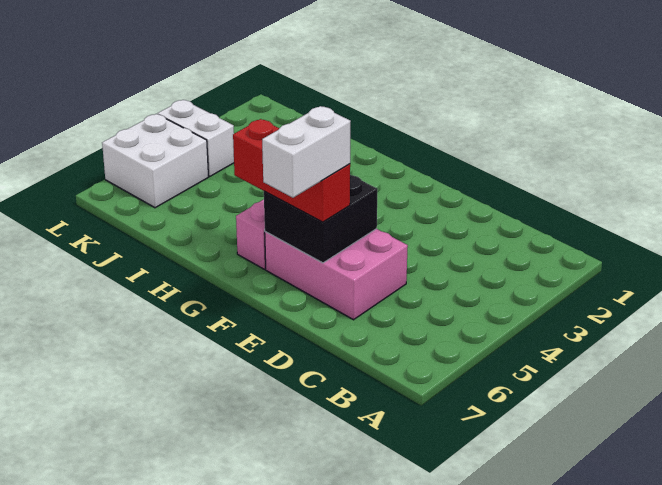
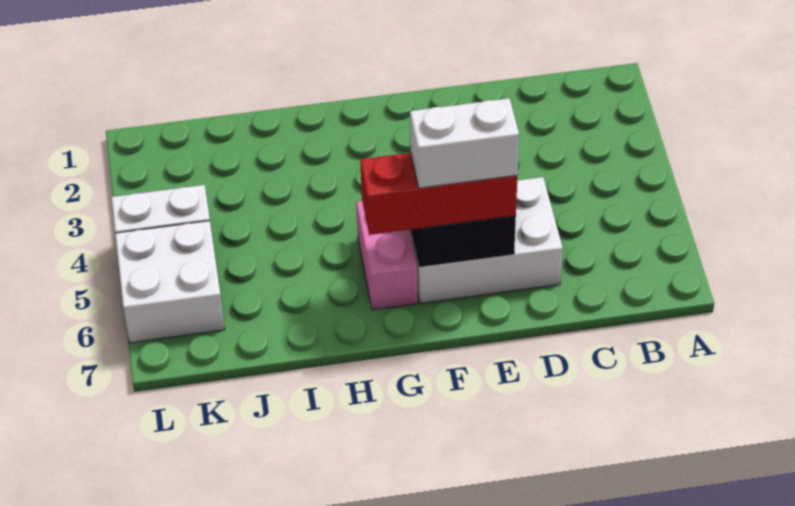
pink brick D5:F6 level 1 -> white brick D5:F6 level 1
white brick E6:E7 level 4 -> white brick E6:F6 level 4

